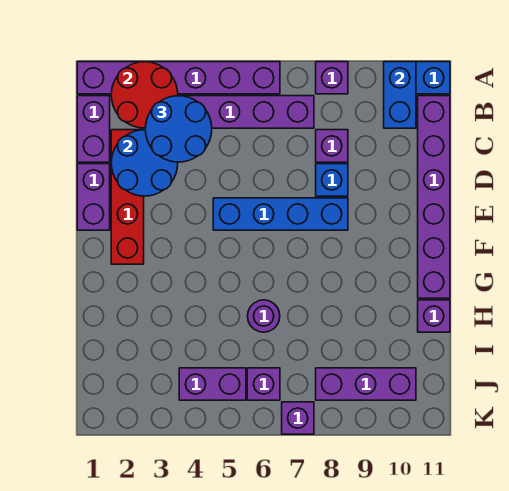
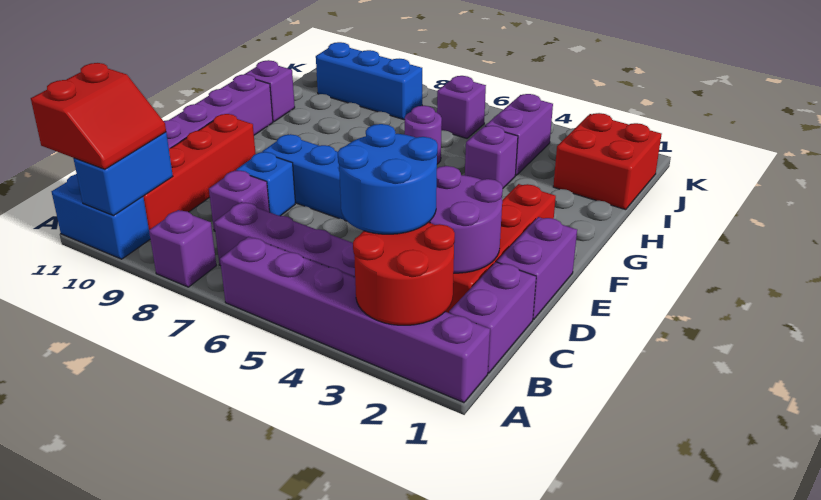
none -> red slope A10:B11 level 3 top 11
none -> red brick B10:E10 level 1
blue round brick C2:D3 level 2 -> purple round brick C2:D3 level 2
none -> red brick I1:J2 level 1
purple brick J4:J5 level 1 -> purple brick I4:J4 level 1
purple brick J8:J10 level 1 -> blue brick J8:J10 level 1
purple brick K7 level 1 -> purple brick H4 level 1

